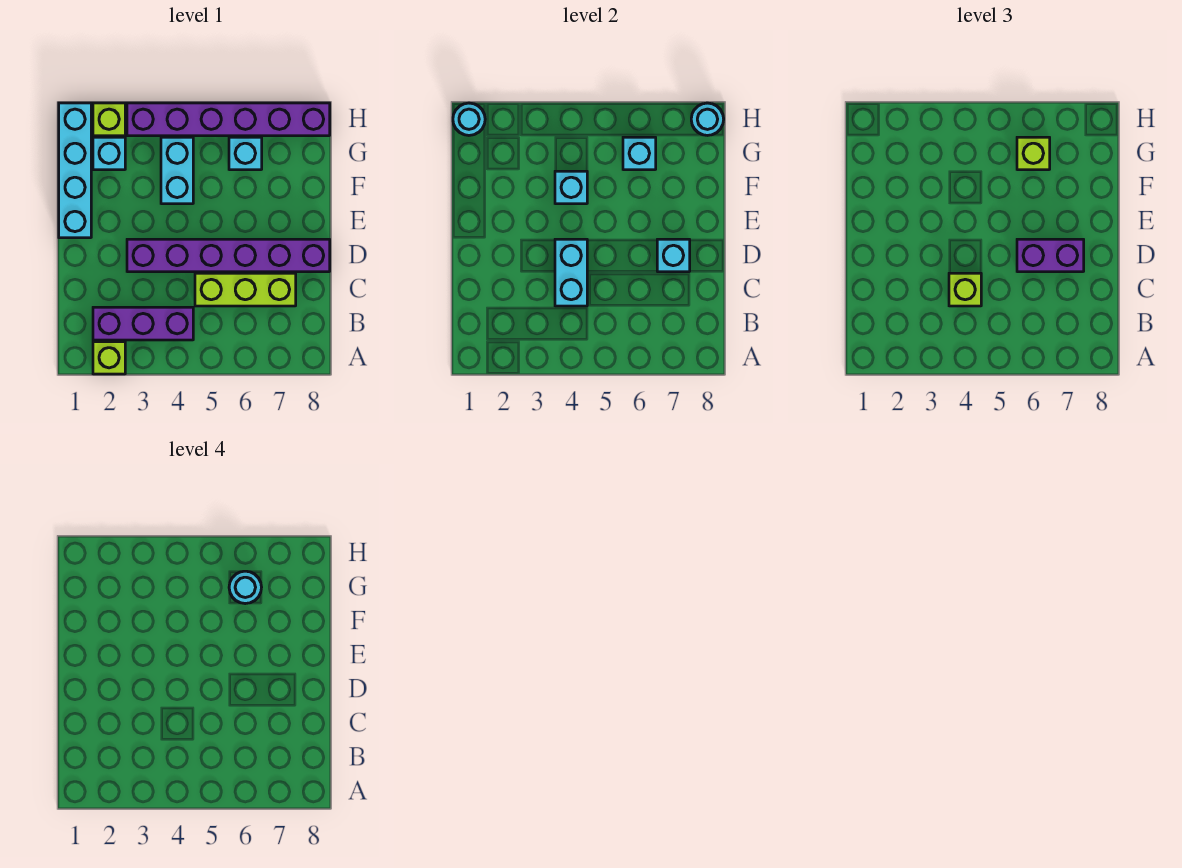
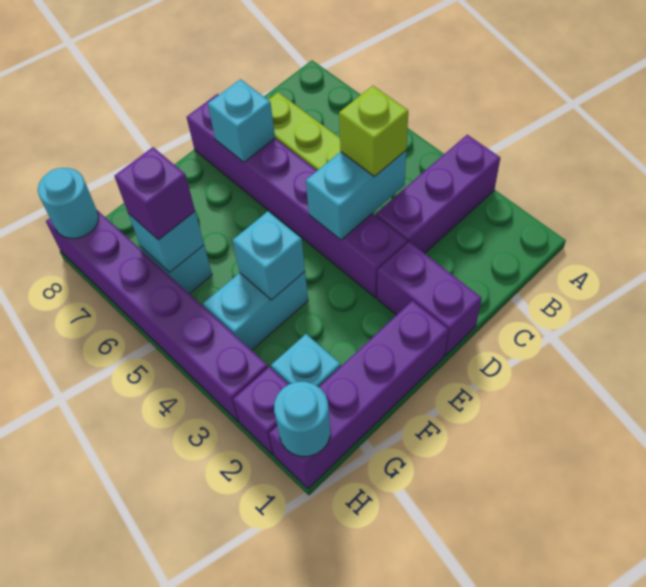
lime brick A2 level 1 -> none
purple brick B2:B4 level 1 -> purple brick A3:C3 level 1
purple brick D6:D7 level 3 -> purple brick D1:D2 level 1
cyan brick E1:H1 level 1 -> purple brick E1:H1 level 1
lime brick G6 level 3 -> purple brick G6 level 3
cyan round brick G6 level 4 -> none
lime brick H2 level 1 -> purple brick H2 level 1

